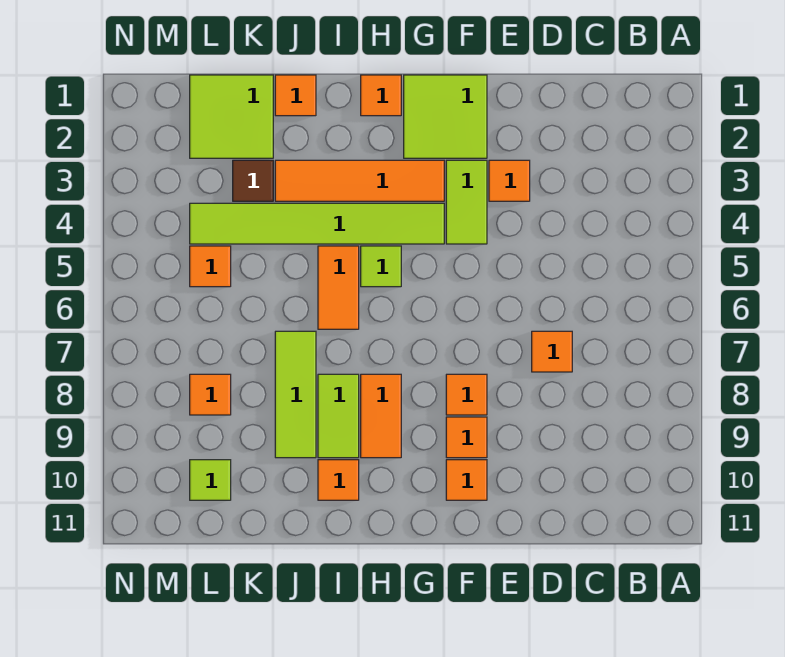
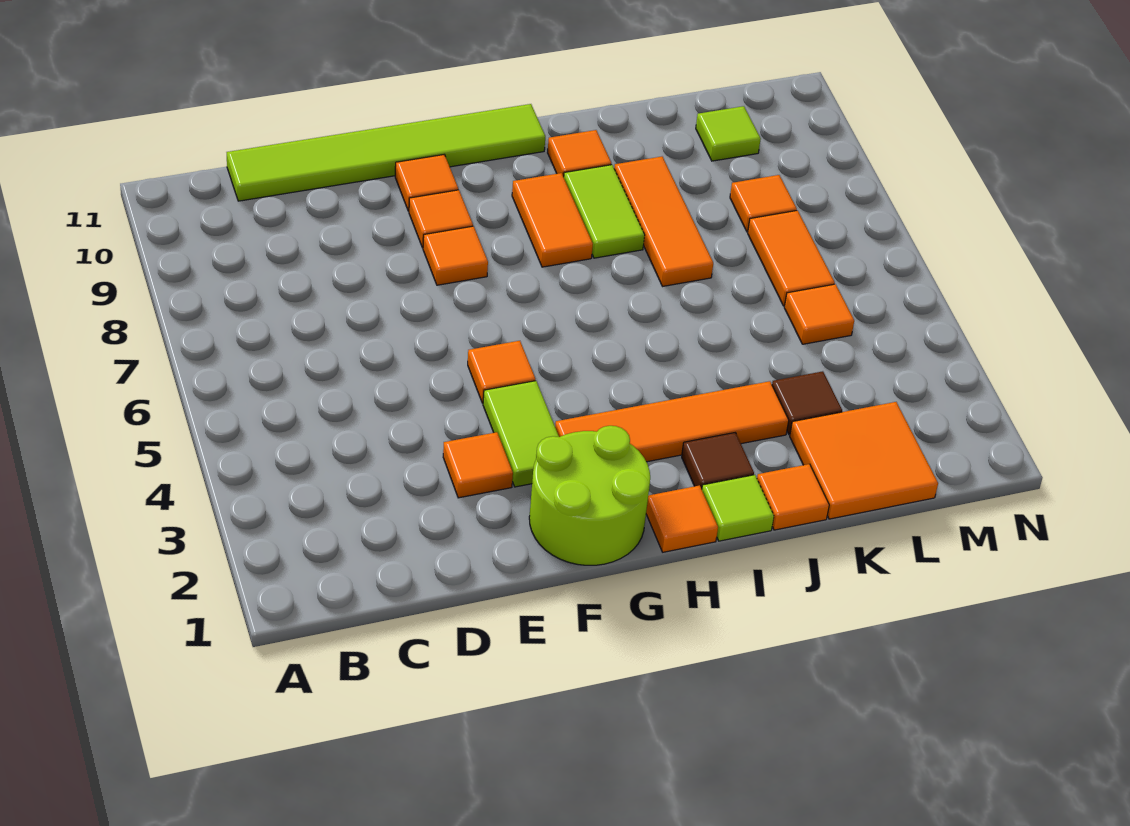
orange tile D7 level 1 -> orange tile F5 level 1
lime tile F1:G2 level 1 -> lime round brick F1:G2 level 1
lime tile G4:L4 level 1 -> lime tile C11:H11 level 1
lime tile H5 level 1 -> lime tile I1 level 1
none -> brown tile I2 level 1
orange tile I5:I6 level 1 -> orange tile L6:L7 level 1
lime tile J7:J9 level 1 -> orange tile J7:J9 level 1
lime tile K1:L2 level 1 -> orange tile K1:L2 level 1

